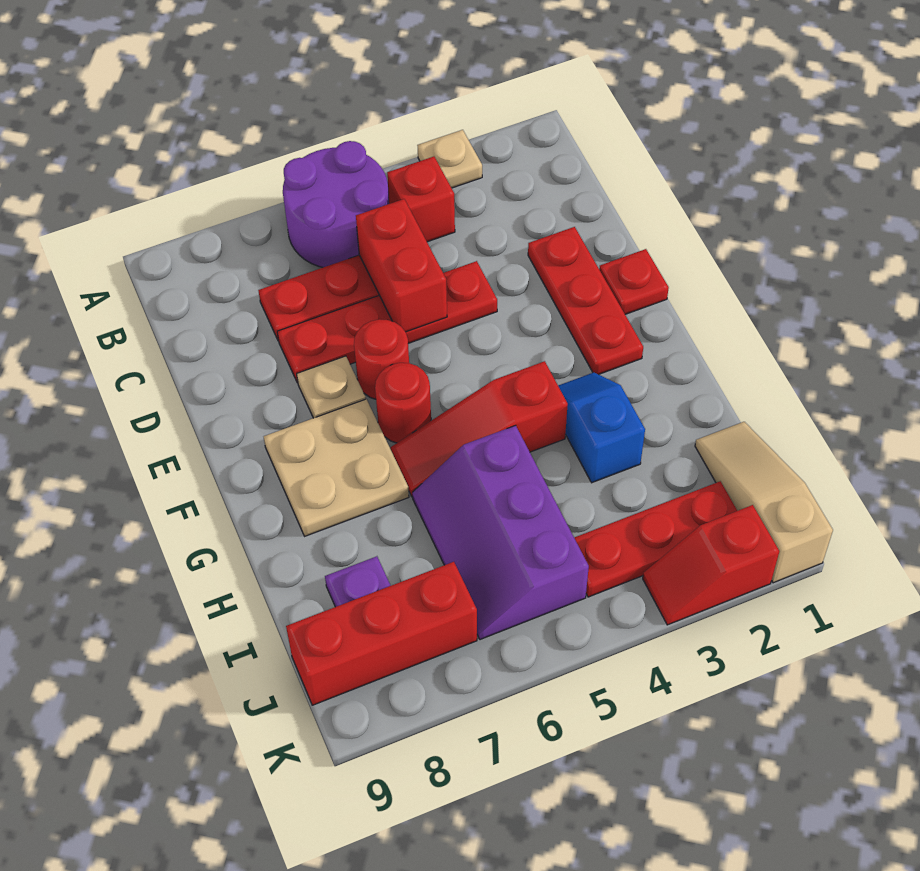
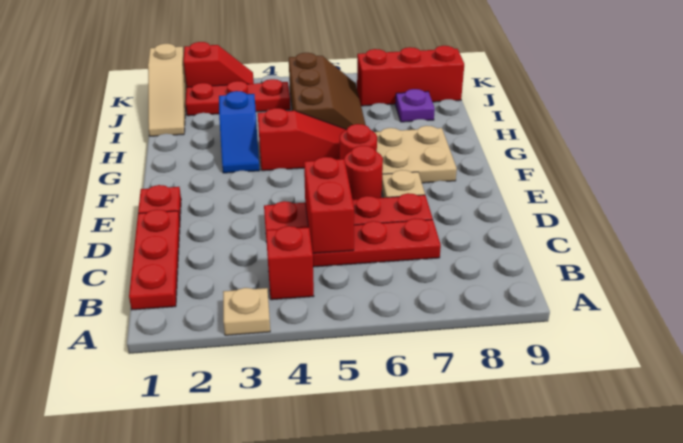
purple round brick A5:B6 level 1 -> none
red plate D2:F2 level 1 -> red plate B1:D1 level 1
purple slope H5:J6 level 1 top 5 -> brown slope H5:J6 level 1 top 5

